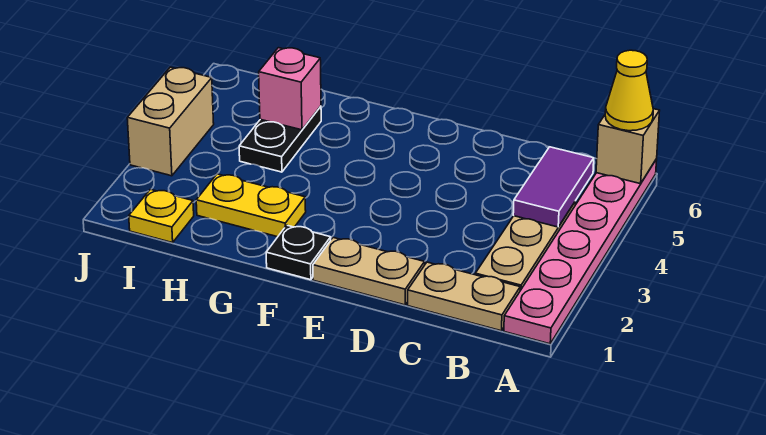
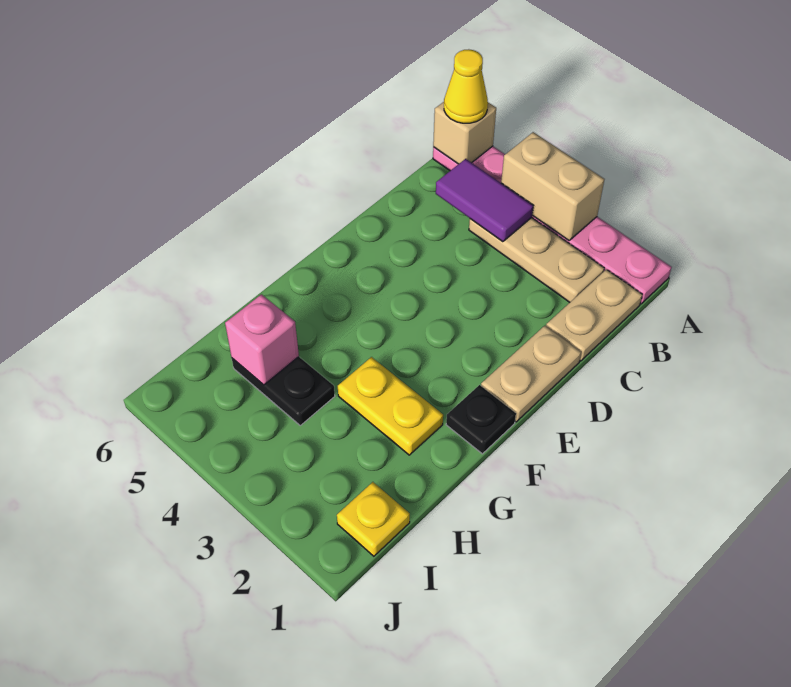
yellow plate G2:H2 level 1 -> yellow plate G2:G3 level 1
tan brick J3:J4 level 1 -> tan brick A3:A4 level 2

